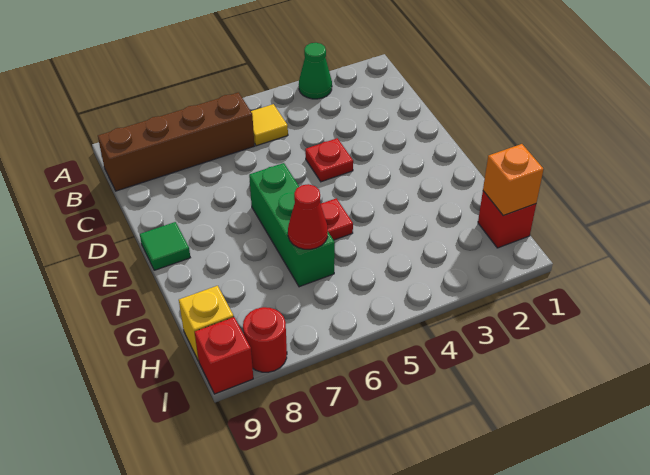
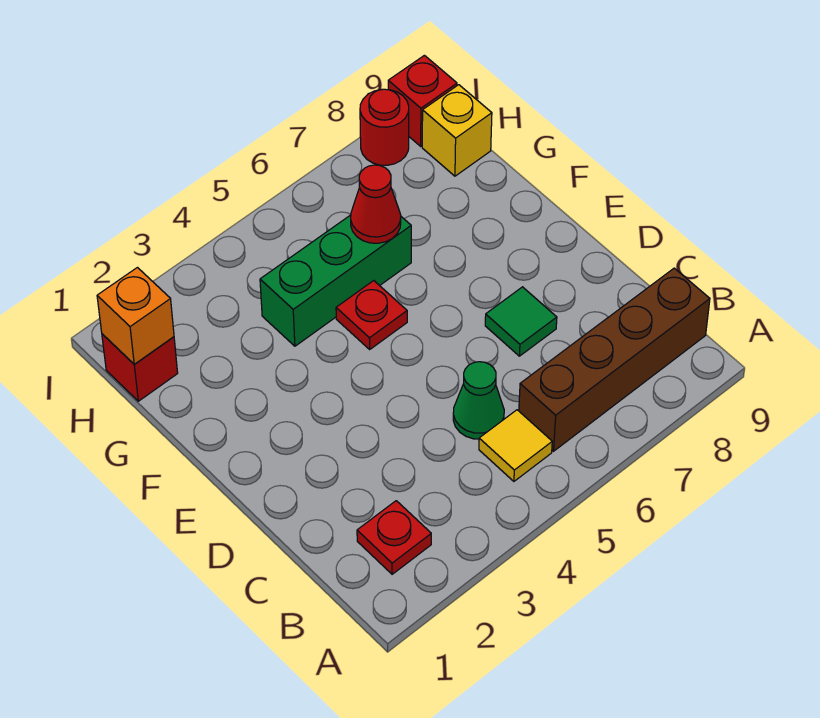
green cone A3 level 1 -> green cone C5 level 1
red plate D4 level 1 -> red plate B2 level 1
green brick E6:G6 level 1 -> green brick G4:G6 level 1
green tile E9 level 1 -> green tile D7 level 1

